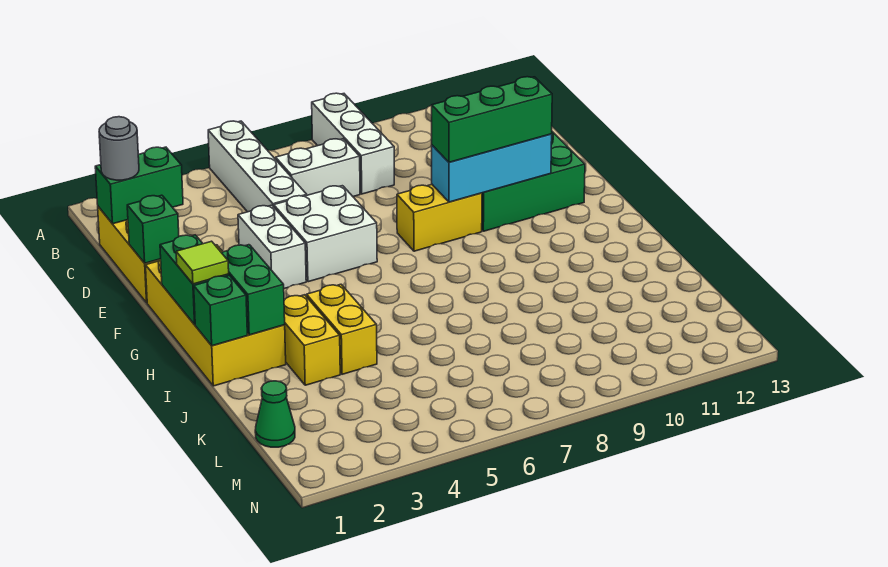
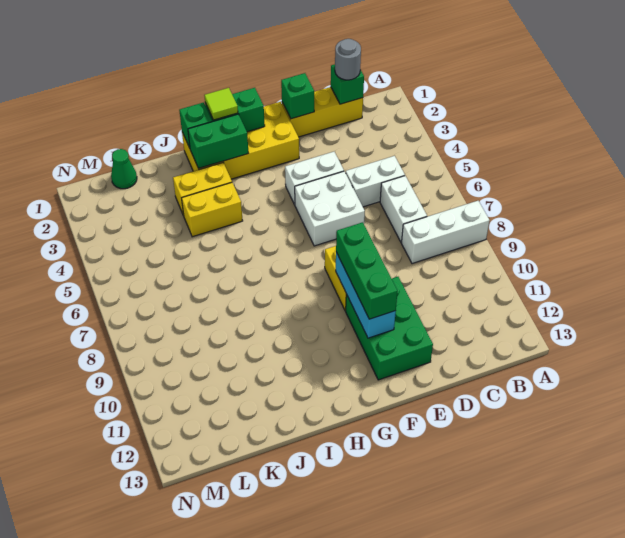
white brick A5:D5 level 1 -> white brick C5:D5 level 1
green brick C1:C2 level 2 -> green brick C1 level 2

